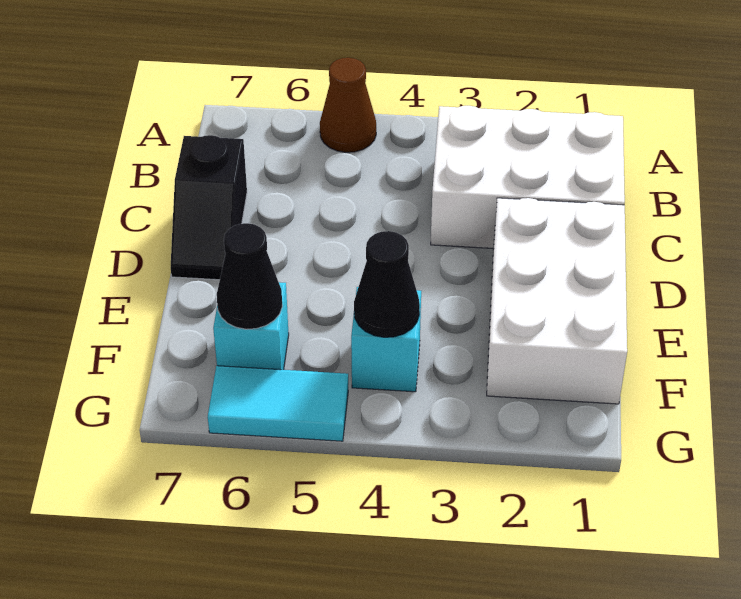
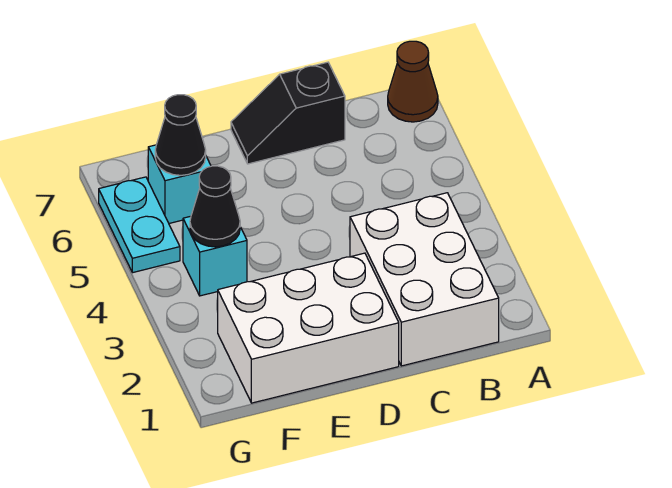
brown cone A5 level 1 -> brown cone A7 level 1
cyan tile G5:G6 level 1 -> cyan plate G5:G6 level 1

